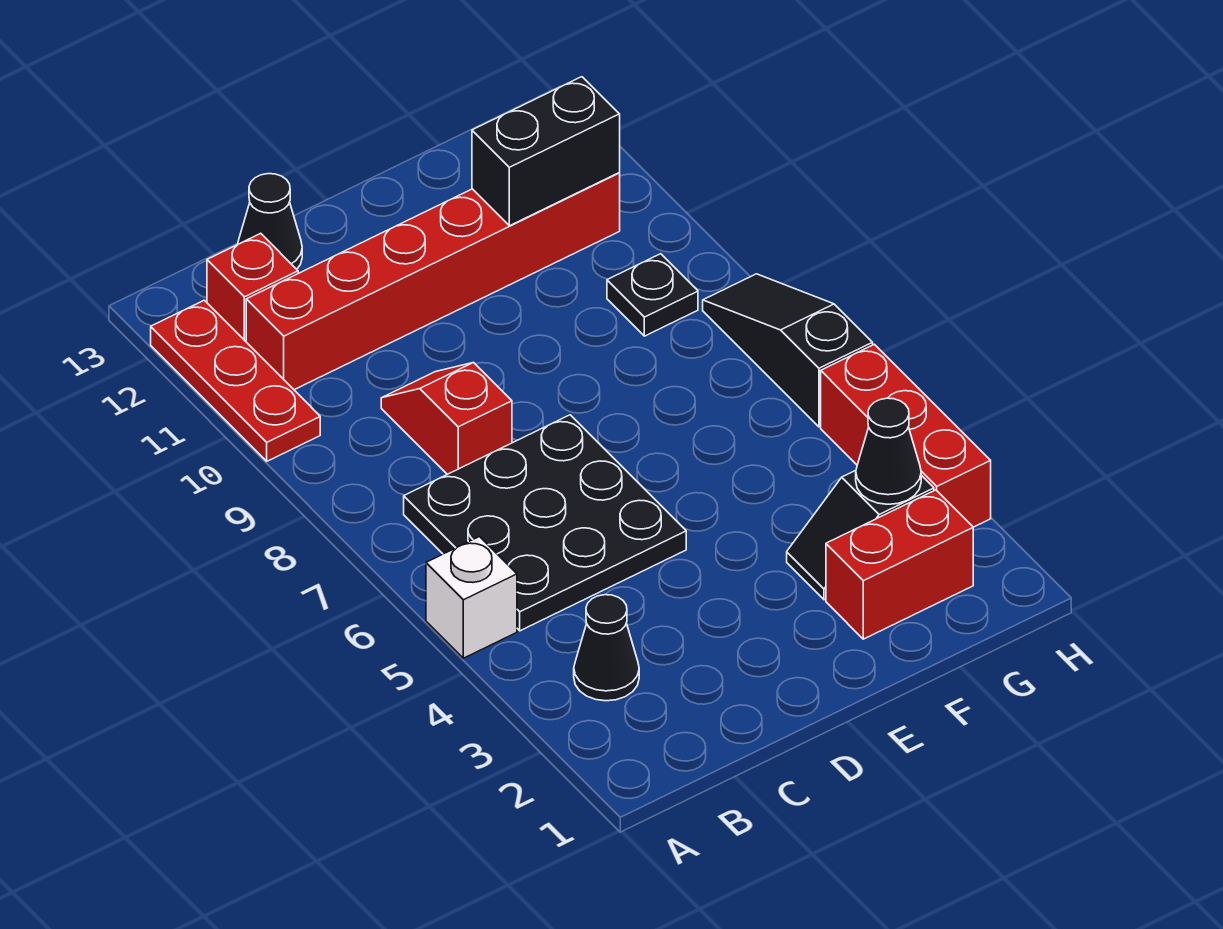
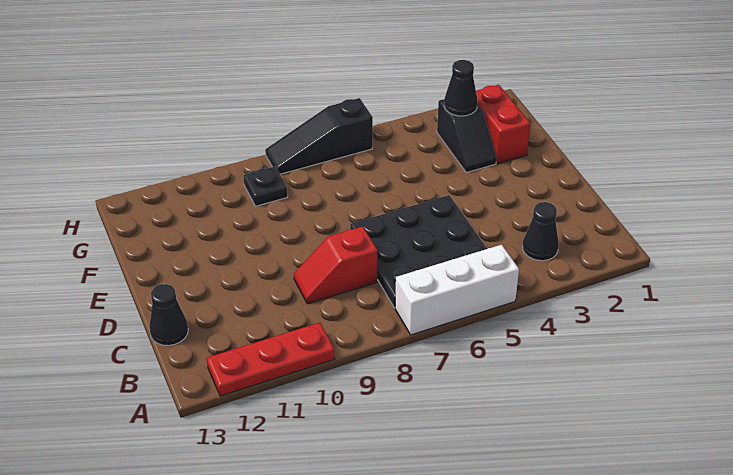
white brick A5 level 1 -> white brick A5:A7 level 1
red brick B11:G11 level 1 -> none
red brick B12 level 1 -> none
black brick F11:G11 level 2 -> none
red brick H3:H5 level 1 -> none

